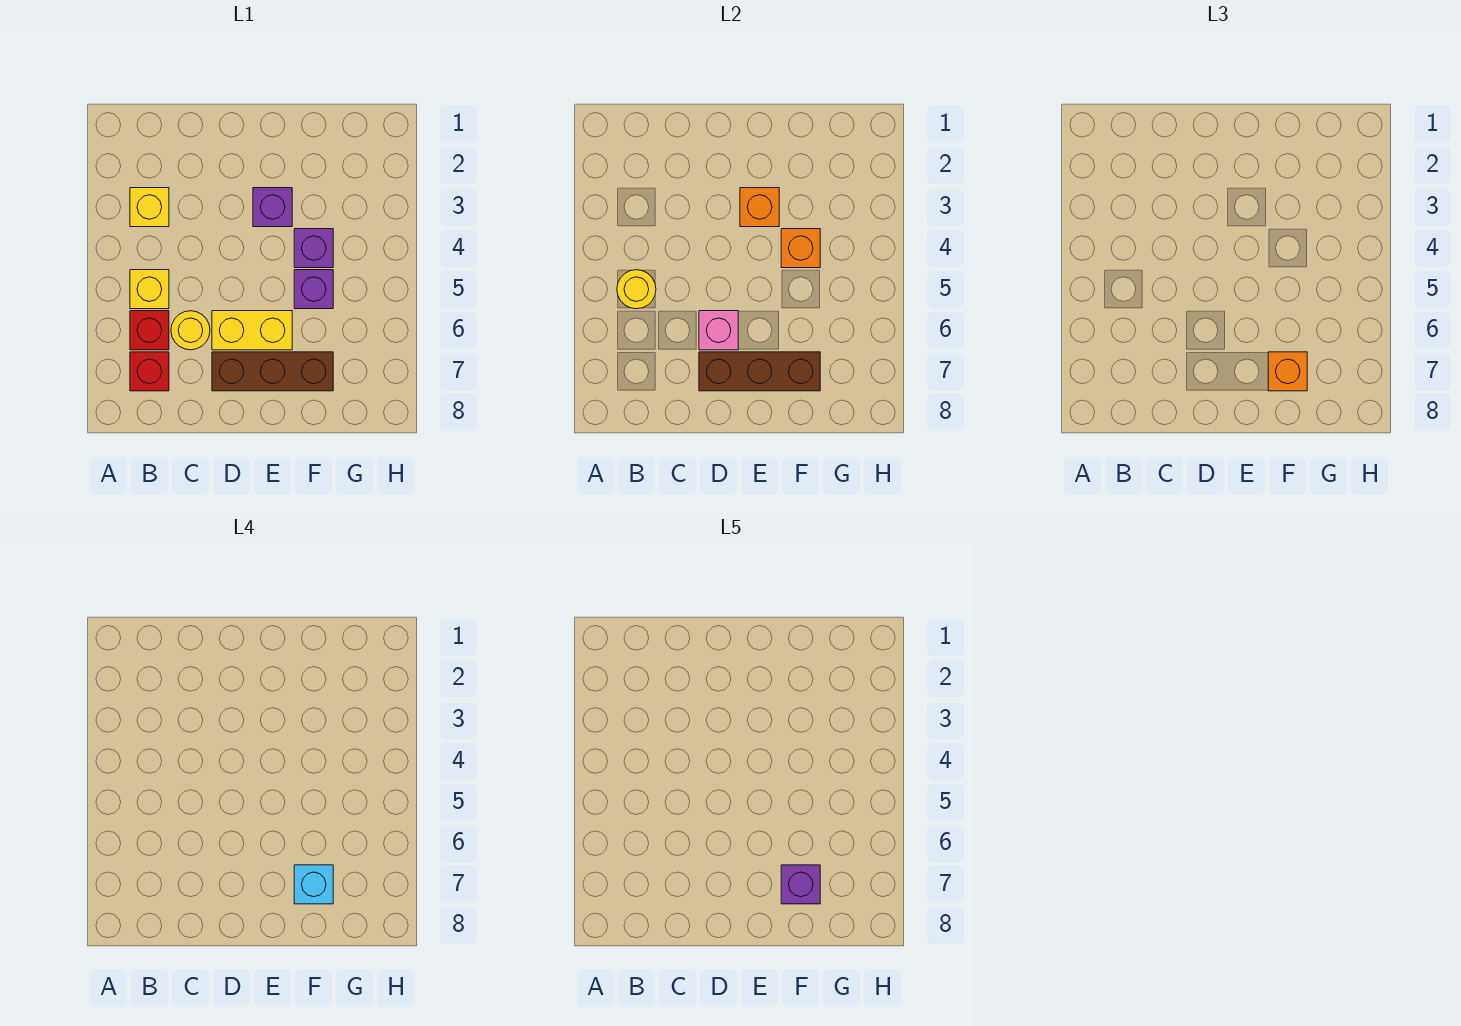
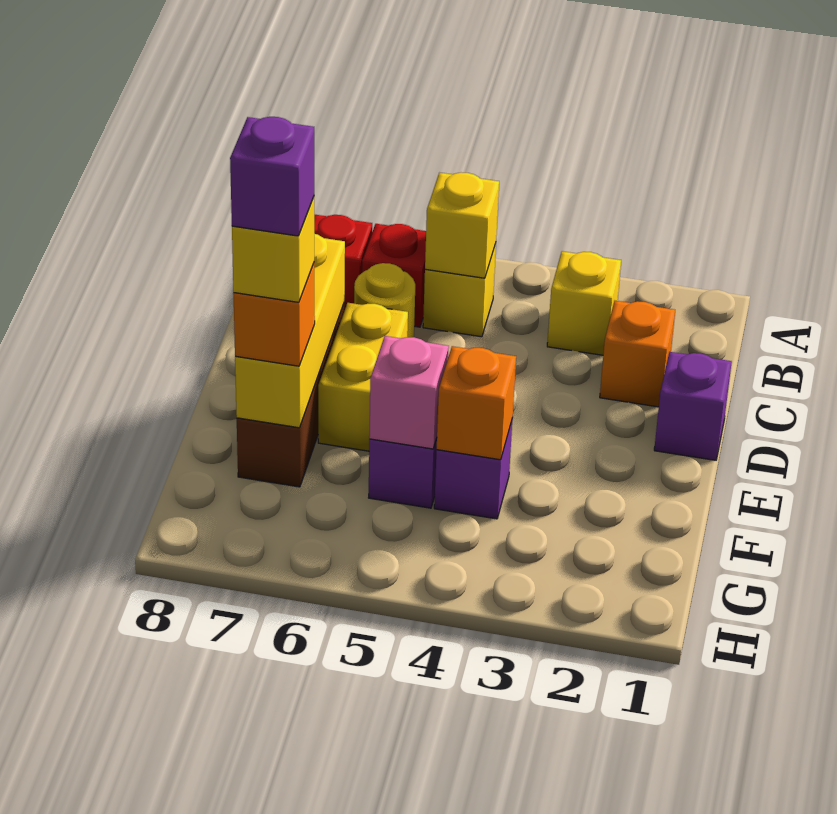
yellow round brick B5 level 2 -> yellow brick B5 level 2
pink brick D6 level 2 -> pink brick F5 level 2
brown brick D7:F7 level 2 -> yellow brick D7:F7 level 2
purple brick E3 level 1 -> purple brick D1 level 1
orange brick E3 level 2 -> orange brick C2 level 1
cyan brick F7 level 4 -> yellow brick F7 level 4

